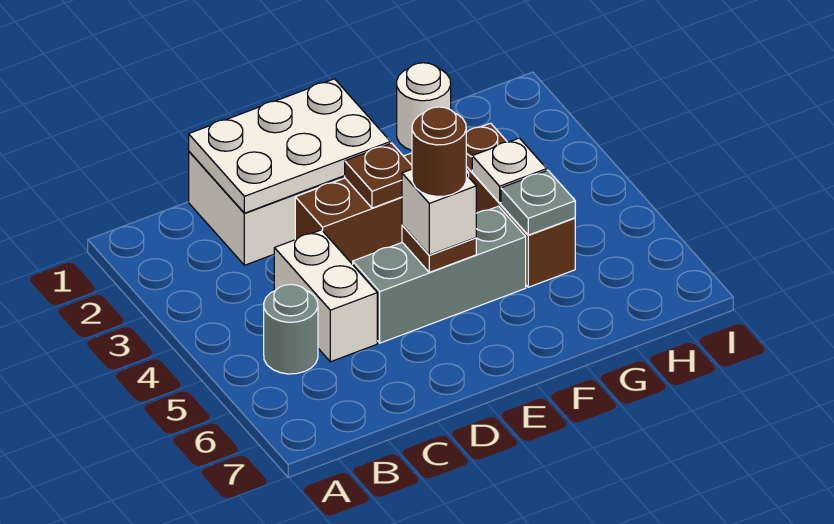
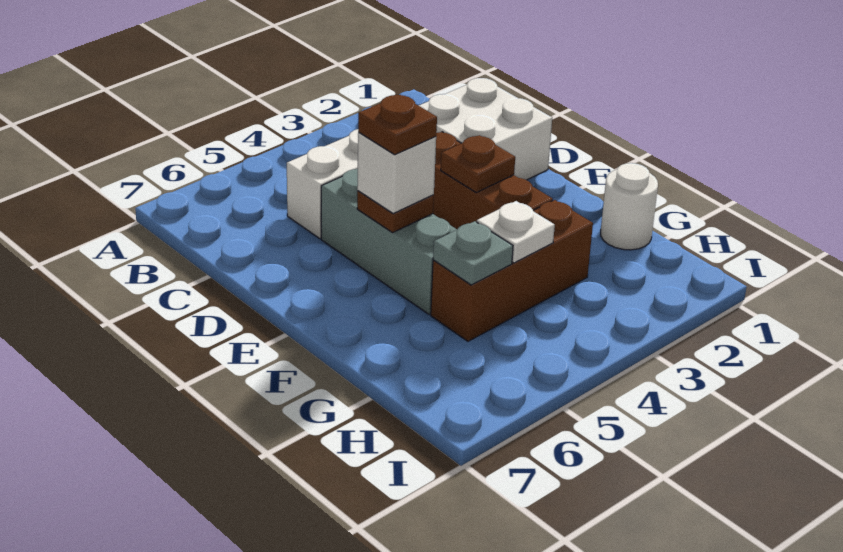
grey round brick B5 level 1 -> none
white plate C1:E2 level 2 -> none
brown round brick E5 level 4 -> brown plate E5 level 4

